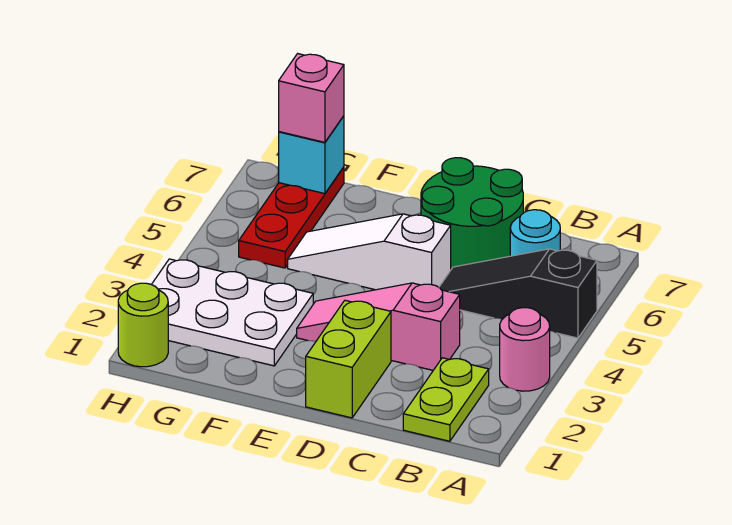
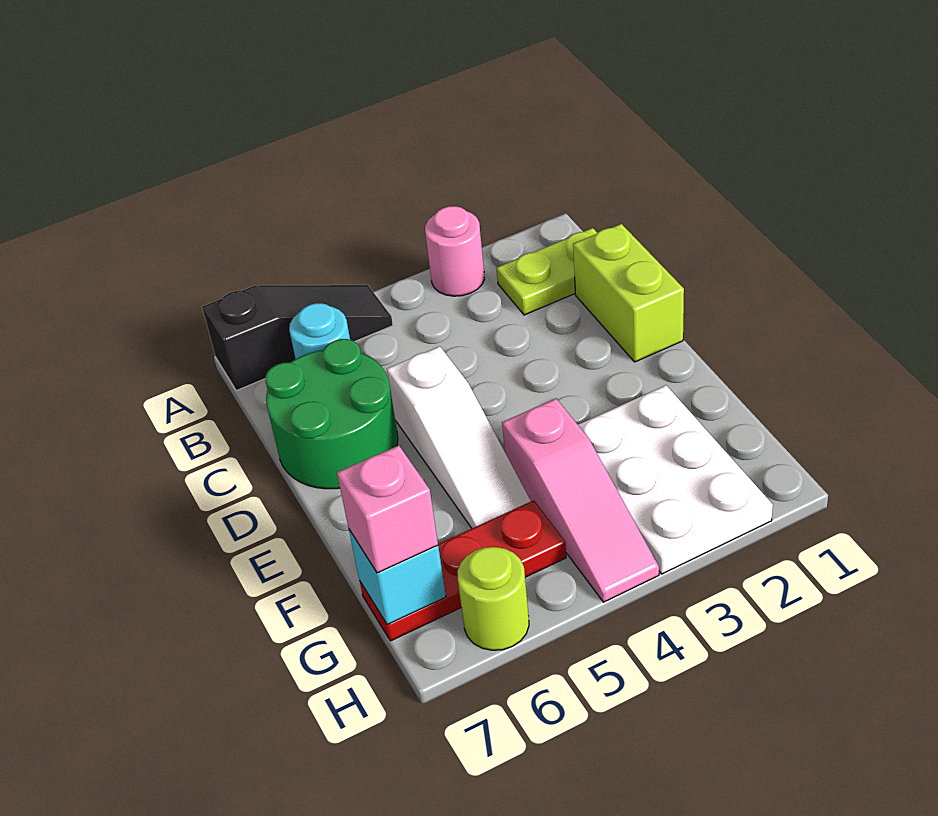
black slope A5:C5 level 1 top A -> black slope A5:A7 level 1 top 7
pink slope C3:E3 level 1 top C -> pink slope F4:H4 level 1 top F
lime brick D1:D2 level 1 -> lime brick C1:D1 level 1
lime round brick H1 level 1 -> lime round brick H6 level 1

